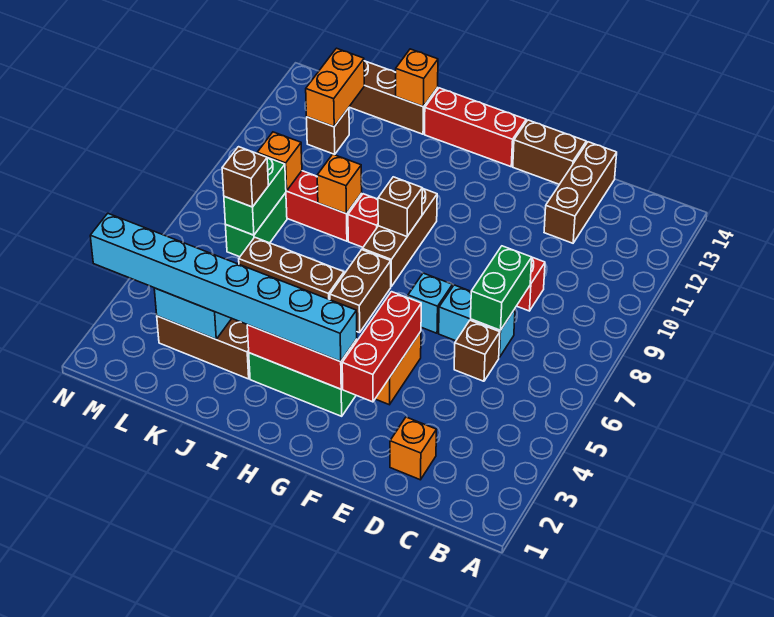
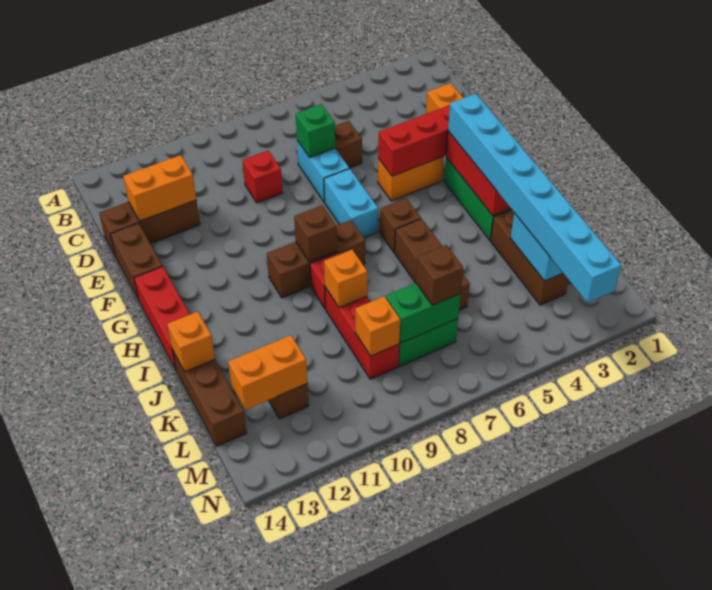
green brick D7:D8 level 2 -> green brick D7 level 2
none -> orange brick D12:D13 level 2
cyan brick F7 level 1 -> cyan brick F7:G7 level 1
brown brick H6:H7 level 1 -> brown brick H6 level 1

